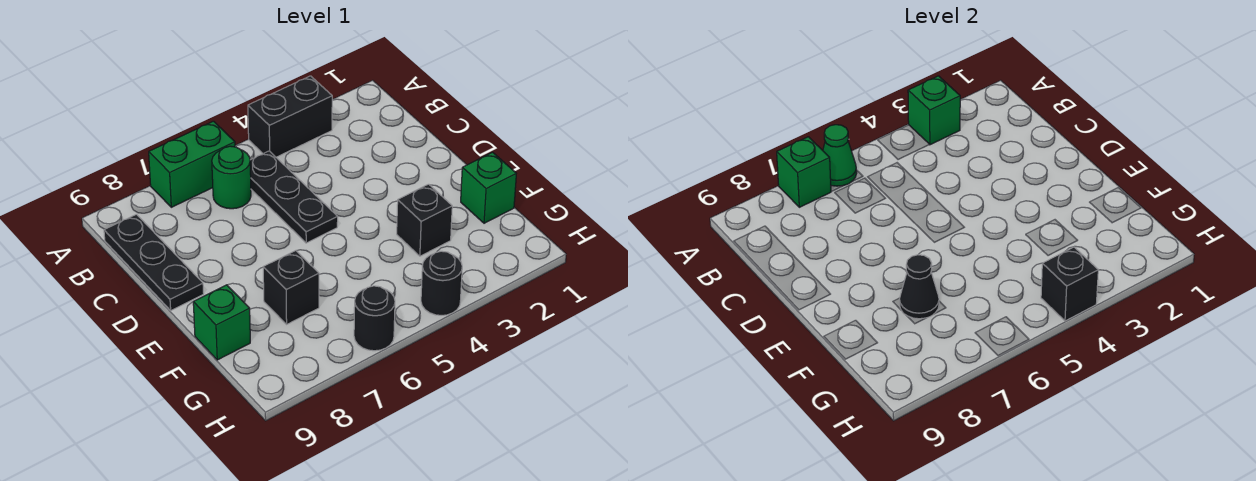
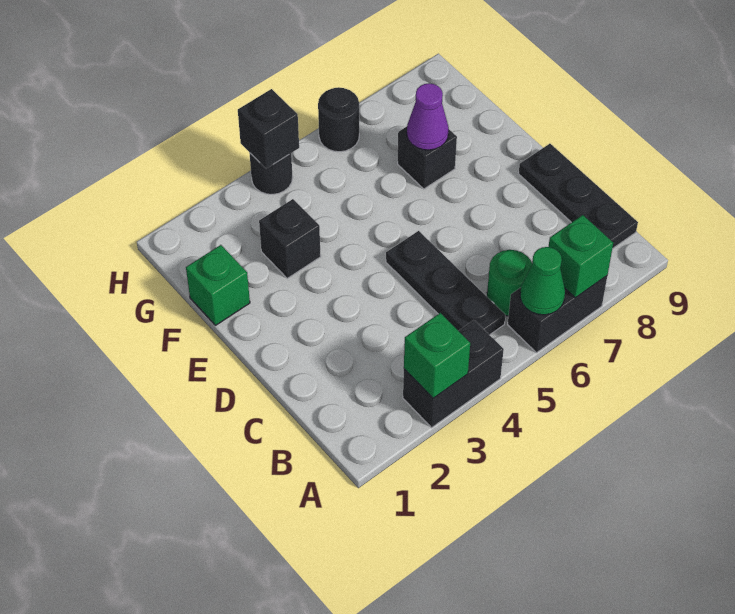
green brick A6:A7 level 1 -> black brick A6:A7 level 1
black cone F7 level 2 -> purple cone F7 level 2
green brick F9 level 1 -> none

